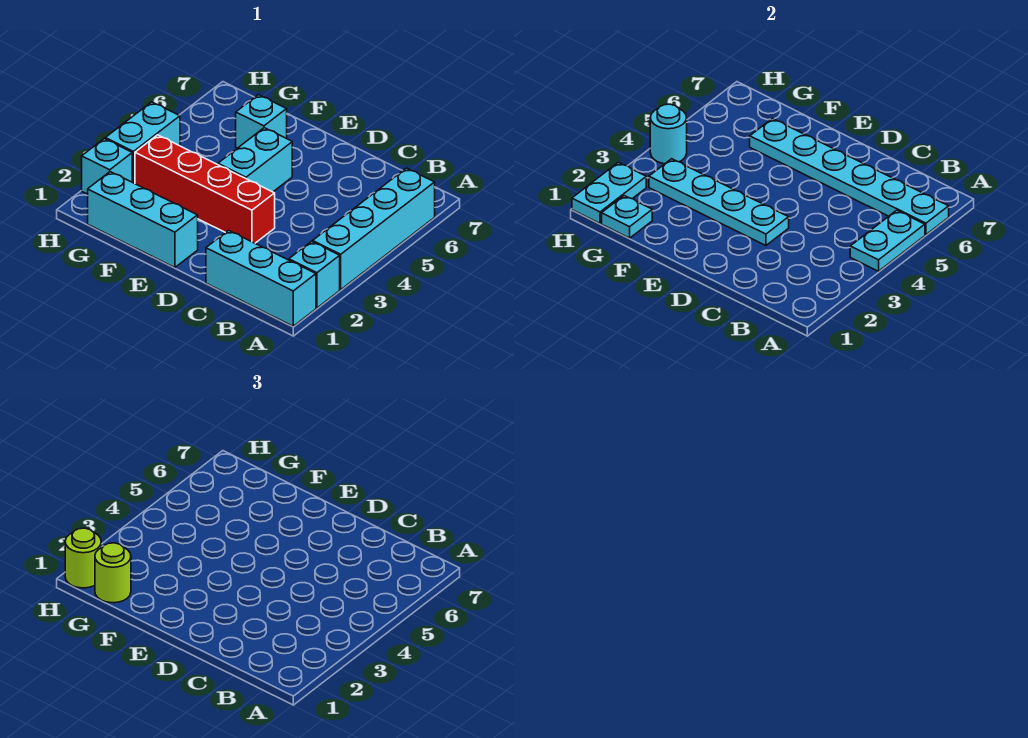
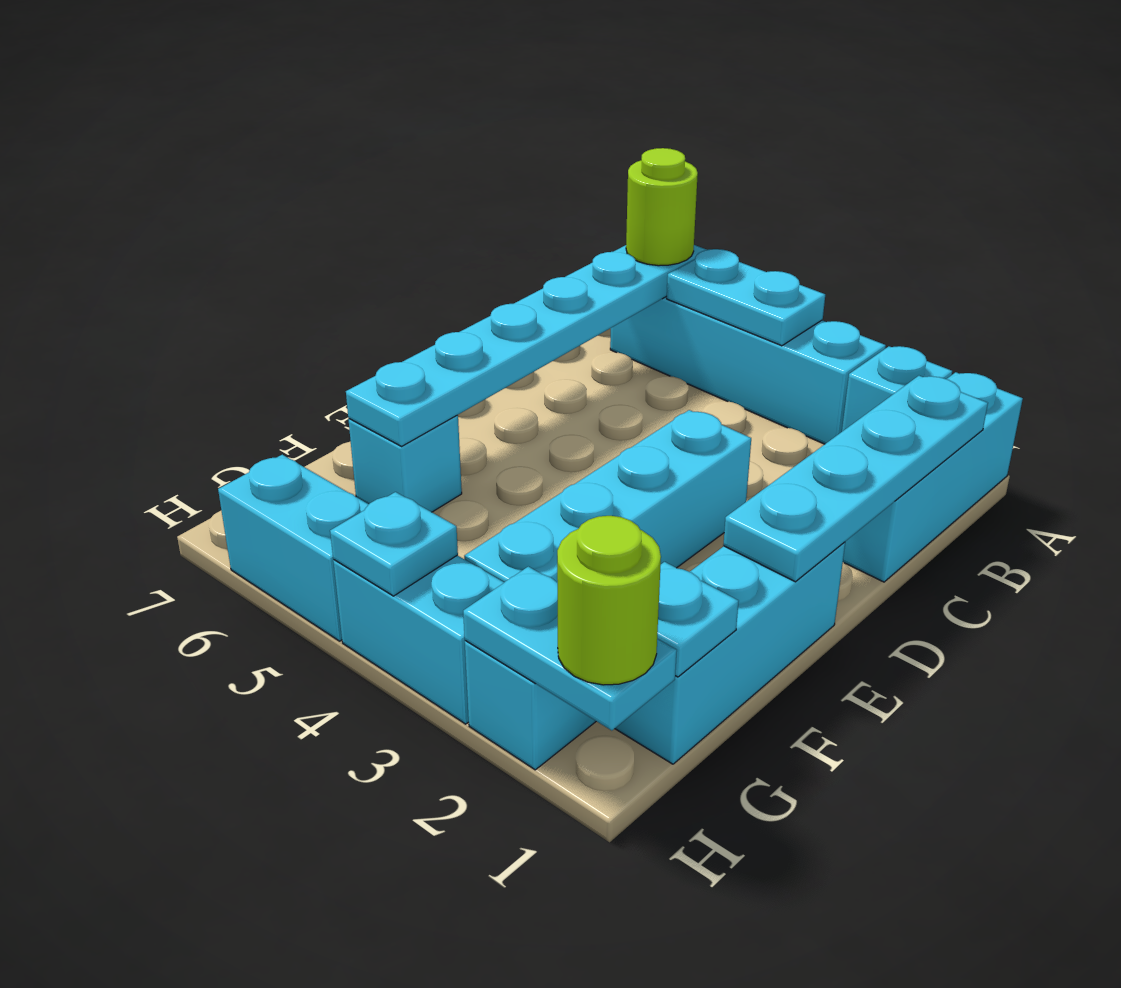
red brick D3:G3 level 1 -> cyan brick D3:G3 level 1
cyan plate D3:G3 level 2 -> cyan plate B1:E1 level 2
cyan brick E4:E5 level 1 -> cyan brick H5:H6 level 1
lime round brick G1 level 3 -> lime round brick A6 level 3
cyan round brick H4 level 2 -> cyan plate H4 level 2

